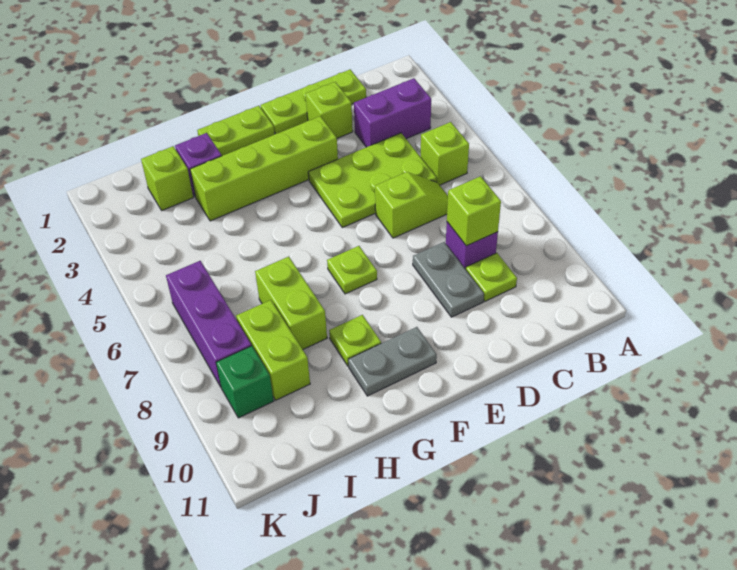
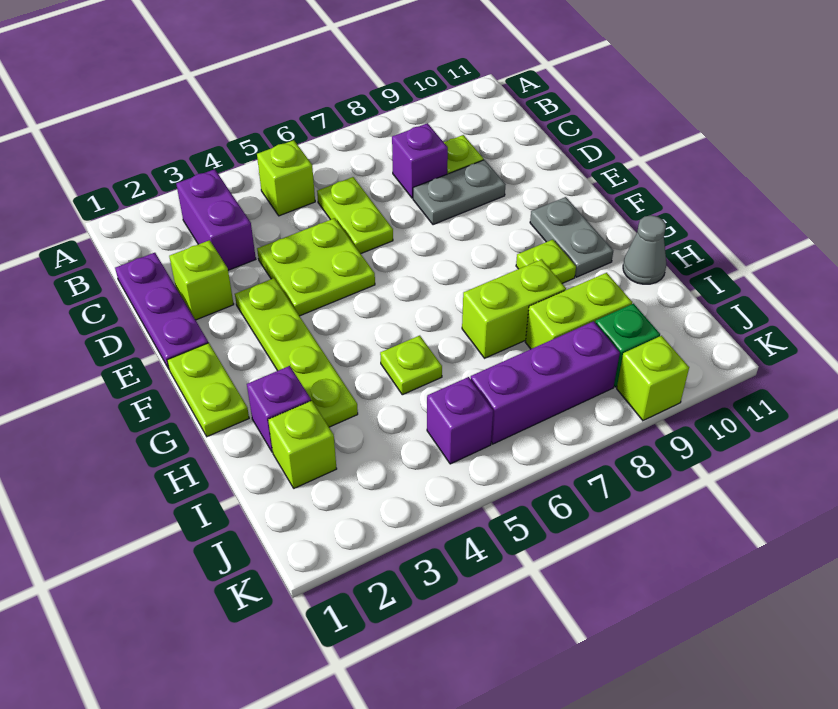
lime plate C1:E1 level 1 -> purple plate C1:E1 level 1
lime plate C4:E5 level 1 -> lime plate D4:E5 level 1
lime slope C6:D6 level 1 top D -> lime plate C6:D6 level 1
lime brick C8 level 2 -> lime brick K9 level 1
lime brick E3:H3 level 1 -> lime plate E3:H3 level 1
lime plate F7 level 1 -> lime plate H5 level 1
none -> grey cone H11 level 1
none -> purple brick J5 level 1

